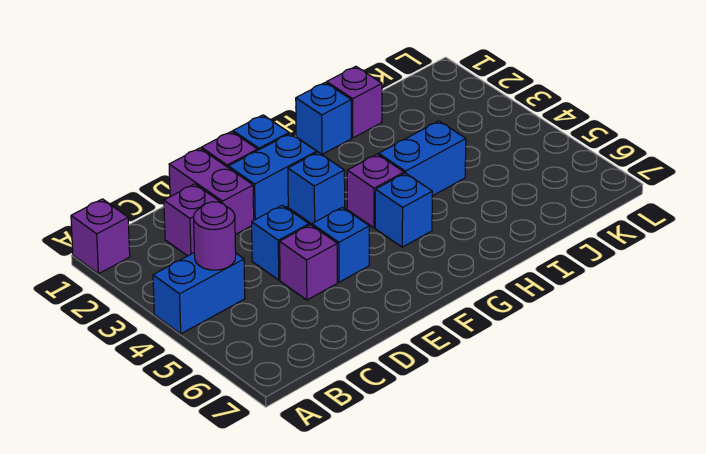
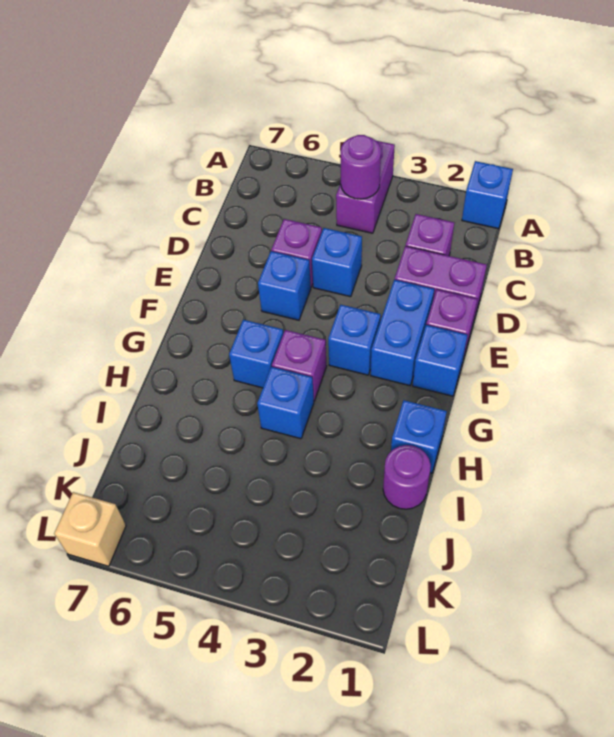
purple brick A1 level 1 -> blue brick A1 level 1
blue brick A4:B4 level 1 -> purple brick A4:B4 level 1
blue brick H4:I4 level 1 -> blue brick H4 level 1
purple brick I1 level 1 -> purple round brick I1 level 1
none -> tan brick L7 level 1

